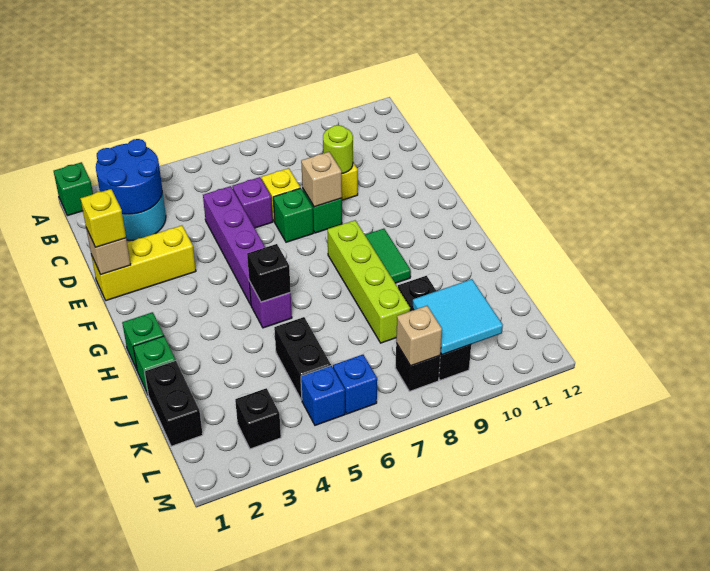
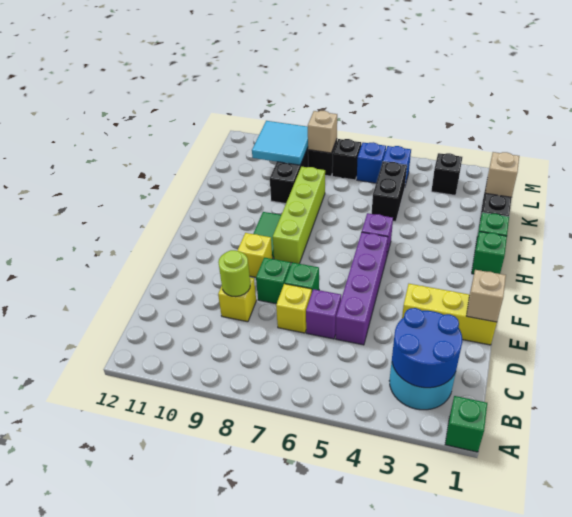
yellow brick E1 level 3 -> yellow brick F9 level 1
tan brick E8 level 2 -> tan brick K1 level 2
black brick H5 level 2 -> black brick L7 level 1

